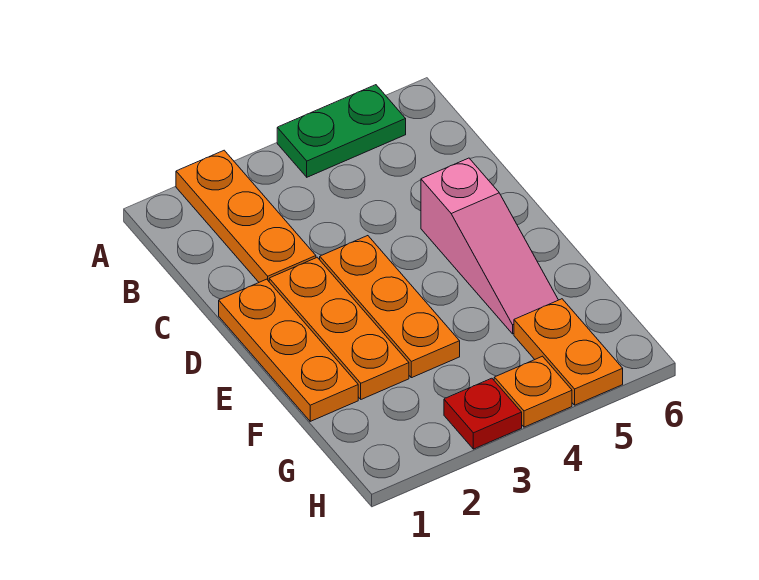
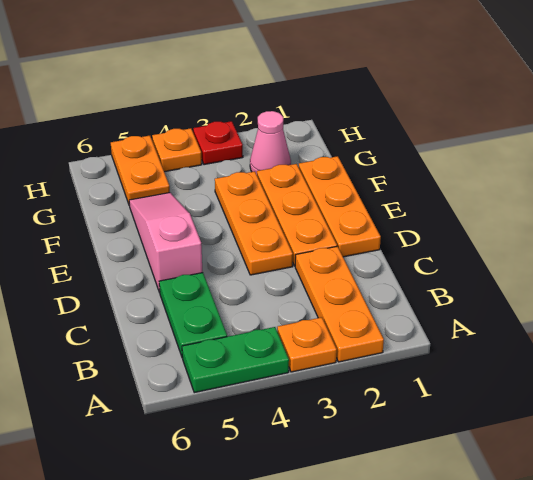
none -> orange plate A3 level 1
none -> green plate B5:C5 level 1
none -> pink cone G2 level 1

